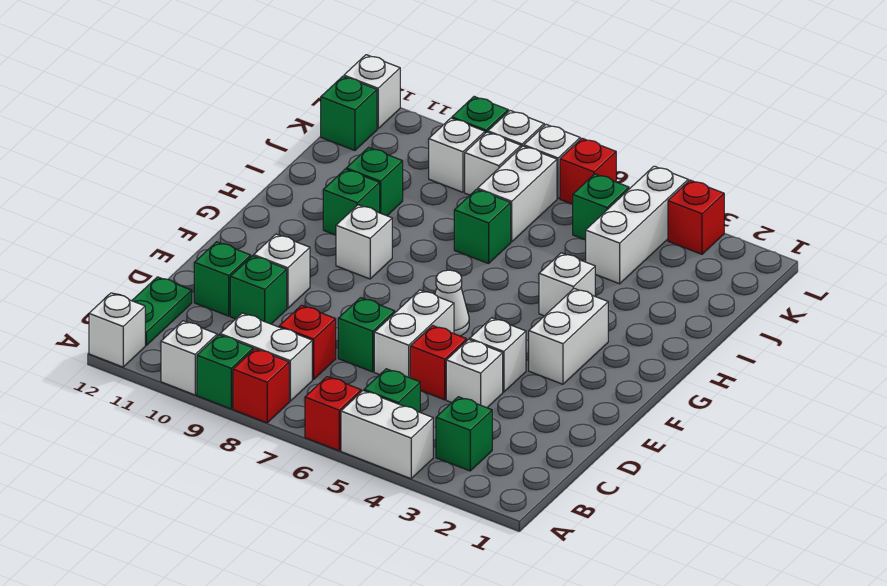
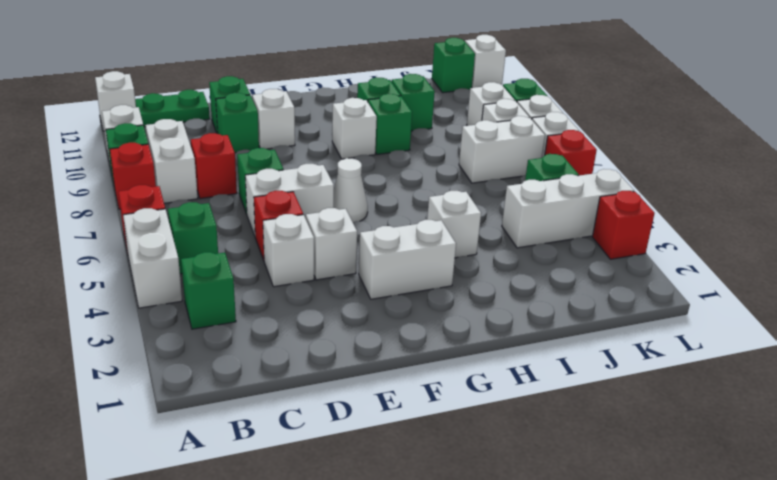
green brick I7 level 1 -> green brick H9 level 1

